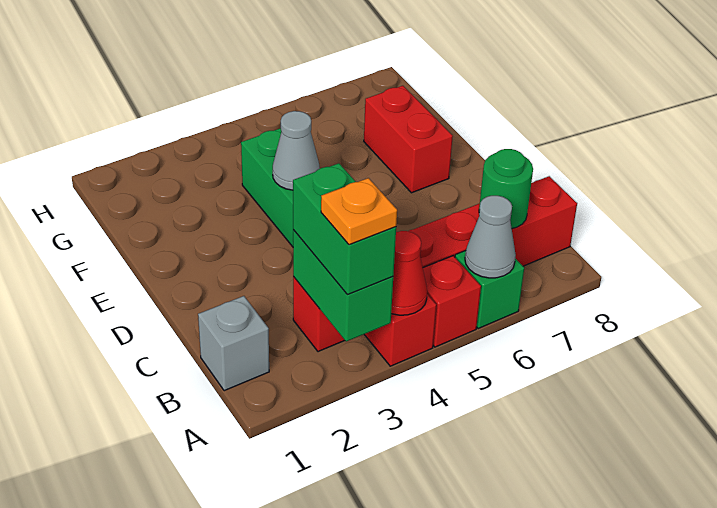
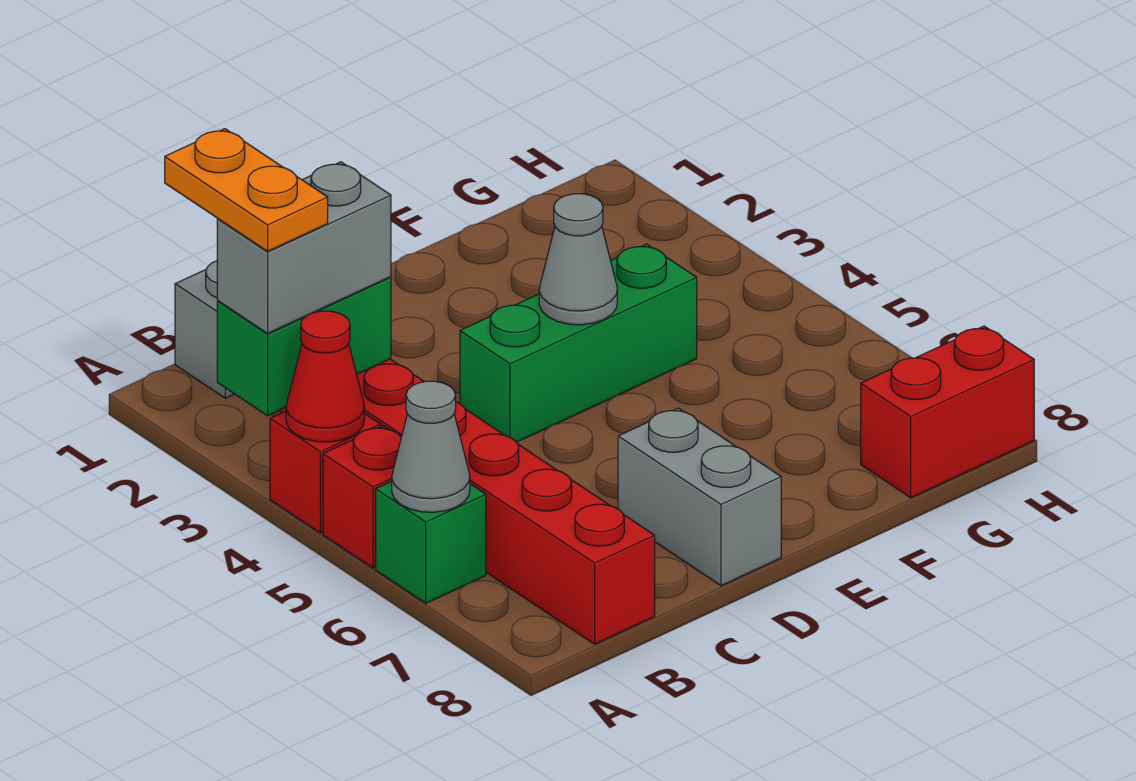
green brick A3:B3 level 3 -> grey brick A3:B3 level 3
orange plate A3 level 4 -> orange plate A2:A3 level 4
green round brick B7 level 2 -> none
none -> grey brick D7:D8 level 1
red brick E7:F7 level 1 -> red brick G8:H8 level 1

